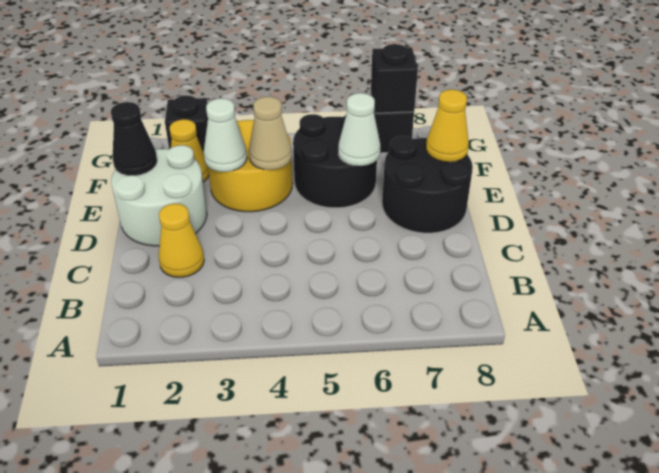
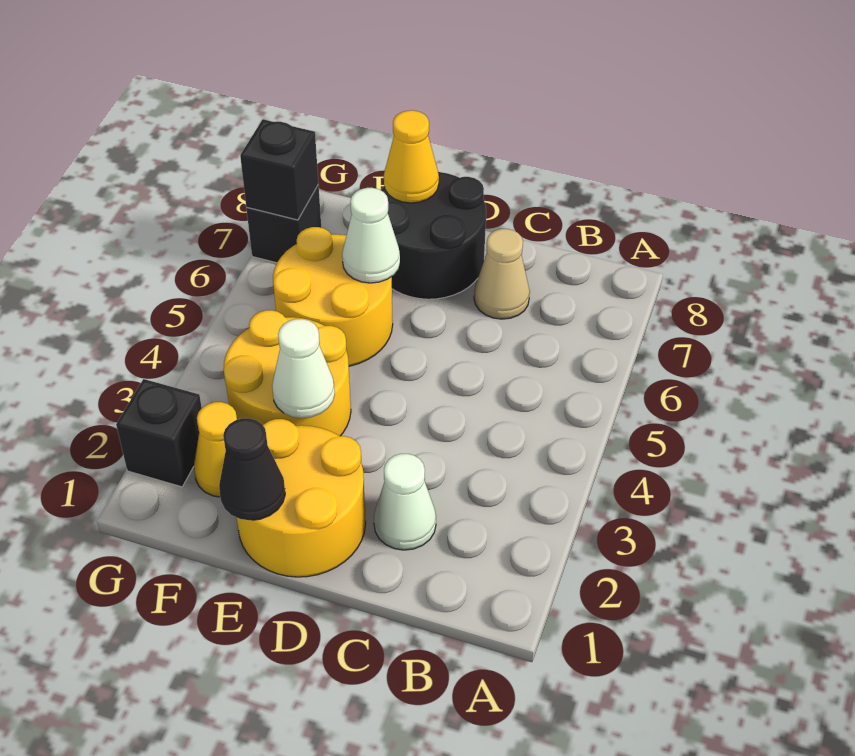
yellow cone C2 level 1 -> white cone C2 level 1
white round brick D1:E2 level 1 -> yellow round brick D1:E2 level 1
tan cone E4 level 2 -> tan cone C7 level 1
black round brick E5:F6 level 1 -> yellow round brick E5:F6 level 1

